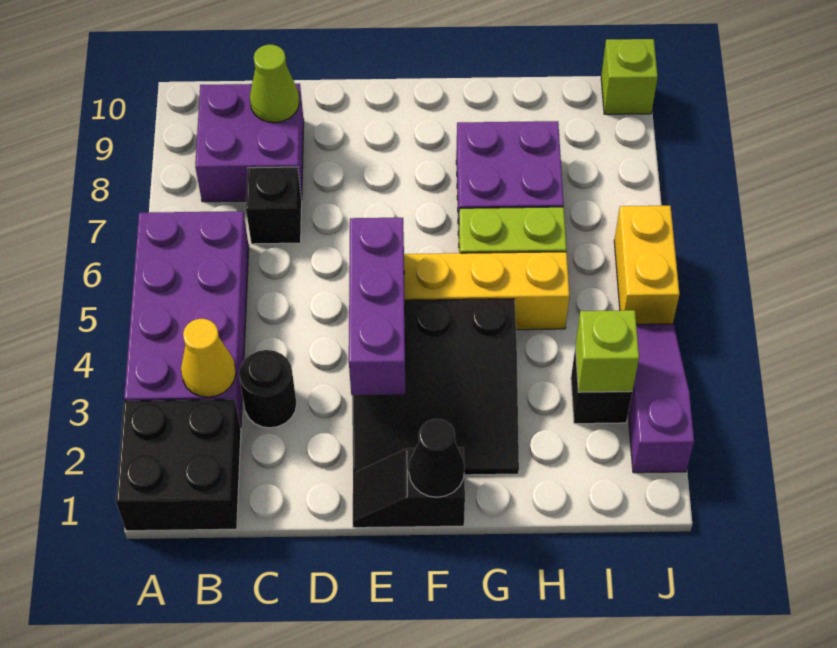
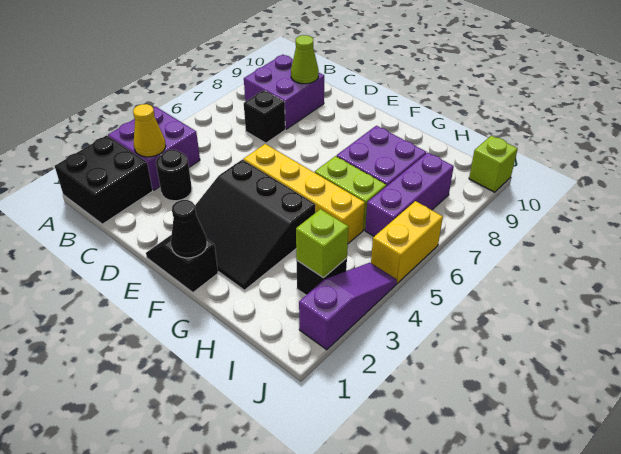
purple brick A3:B6 level 1 -> purple brick A3:B4 level 1
purple brick E3:E5 level 2 -> purple brick I6:I8 level 1

